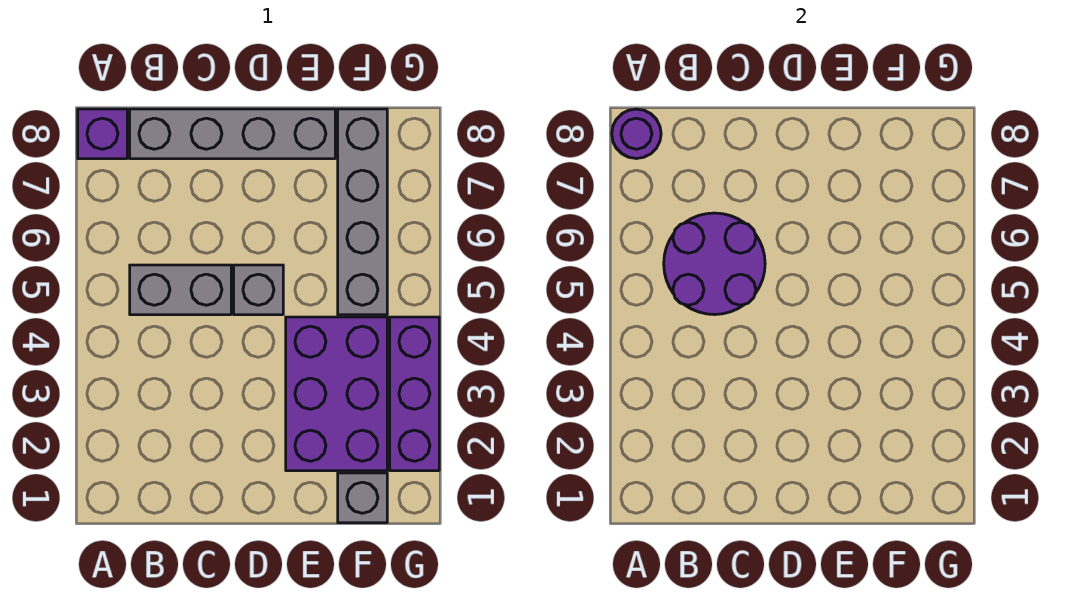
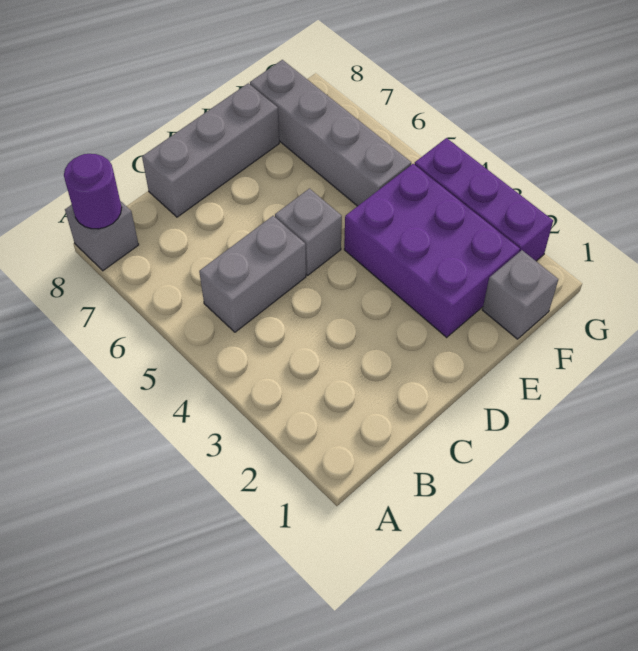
purple brick A8 level 1 -> grey brick A8 level 1
purple round brick B5:C6 level 2 -> none
grey brick B8:E8 level 1 -> grey brick C8:E8 level 1

